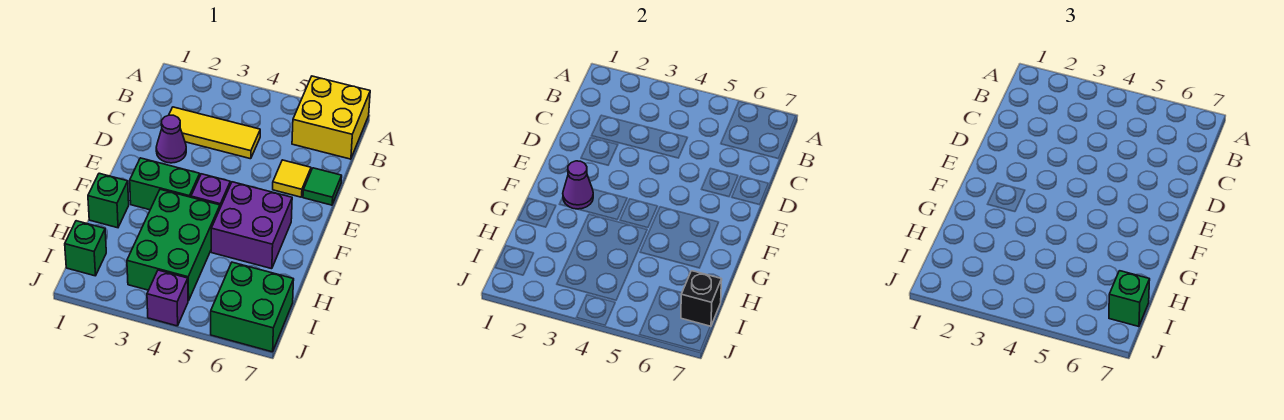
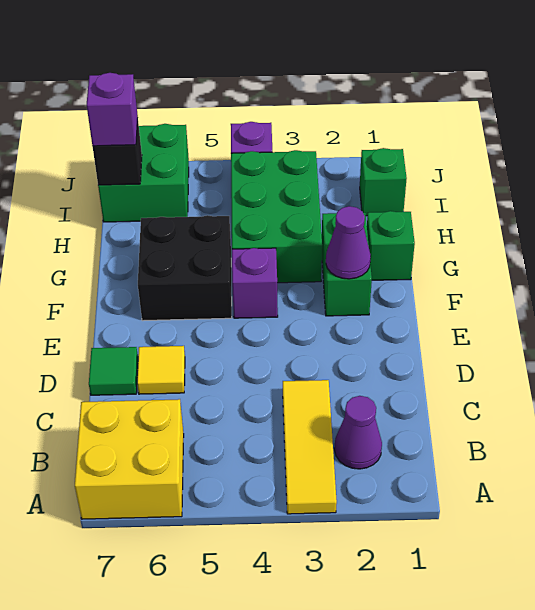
yellow tile C2:C4 level 1 -> yellow tile A3:C3 level 1
purple cone D2 level 1 -> purple cone B2 level 1
green brick F2:F3 level 1 -> green brick F2:G2 level 1
purple brick F5:G6 level 1 -> black brick F5:G6 level 1
green brick I7 level 3 -> purple brick I7 level 3

